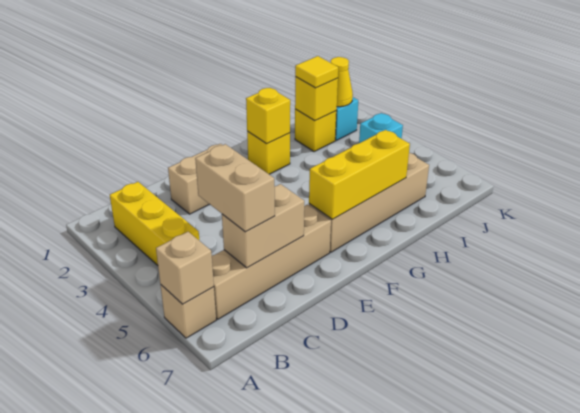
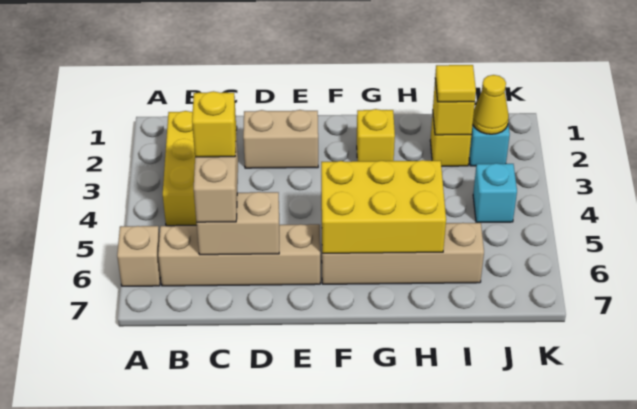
tan brick A6 level 2 -> none
yellow brick F6:H6 level 2 -> yellow brick F5:H6 level 2
yellow brick G2 level 2 -> yellow brick C5 level 4

